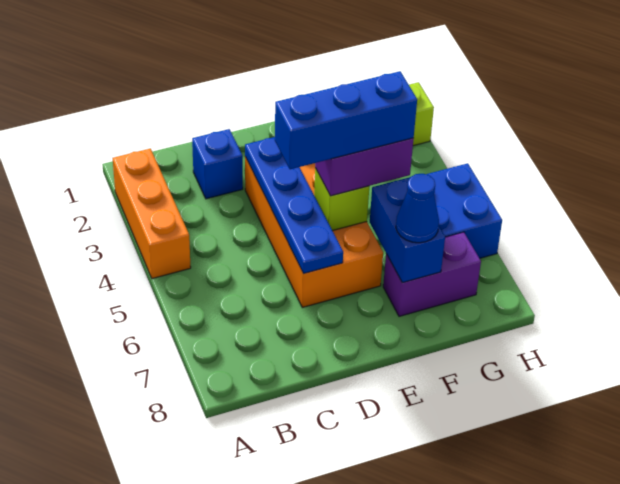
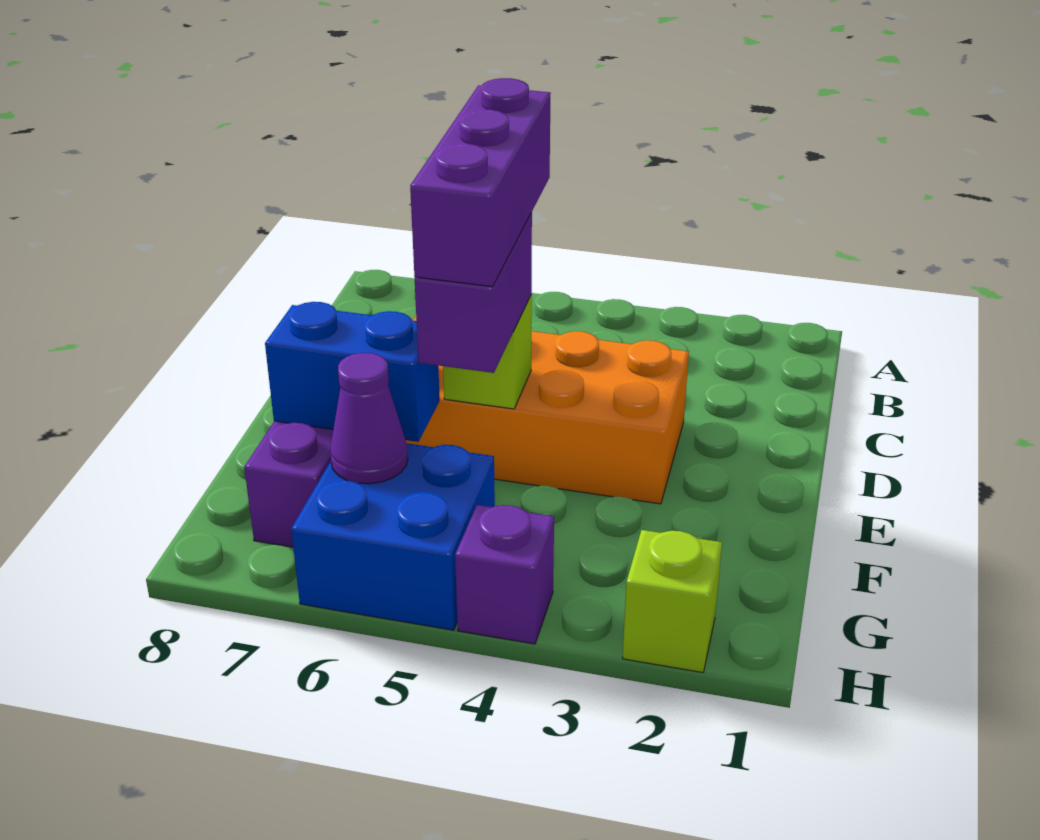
orange brick A2:A4 level 1 -> none
blue brick C2 level 1 -> none
blue plate D3:D6 level 2 -> none
blue brick D5:F5 level 4 -> purple brick D5:F5 level 4
blue cone F7 level 3 -> none
none -> purple cone G6 level 2
none -> purple brick H4 level 1

